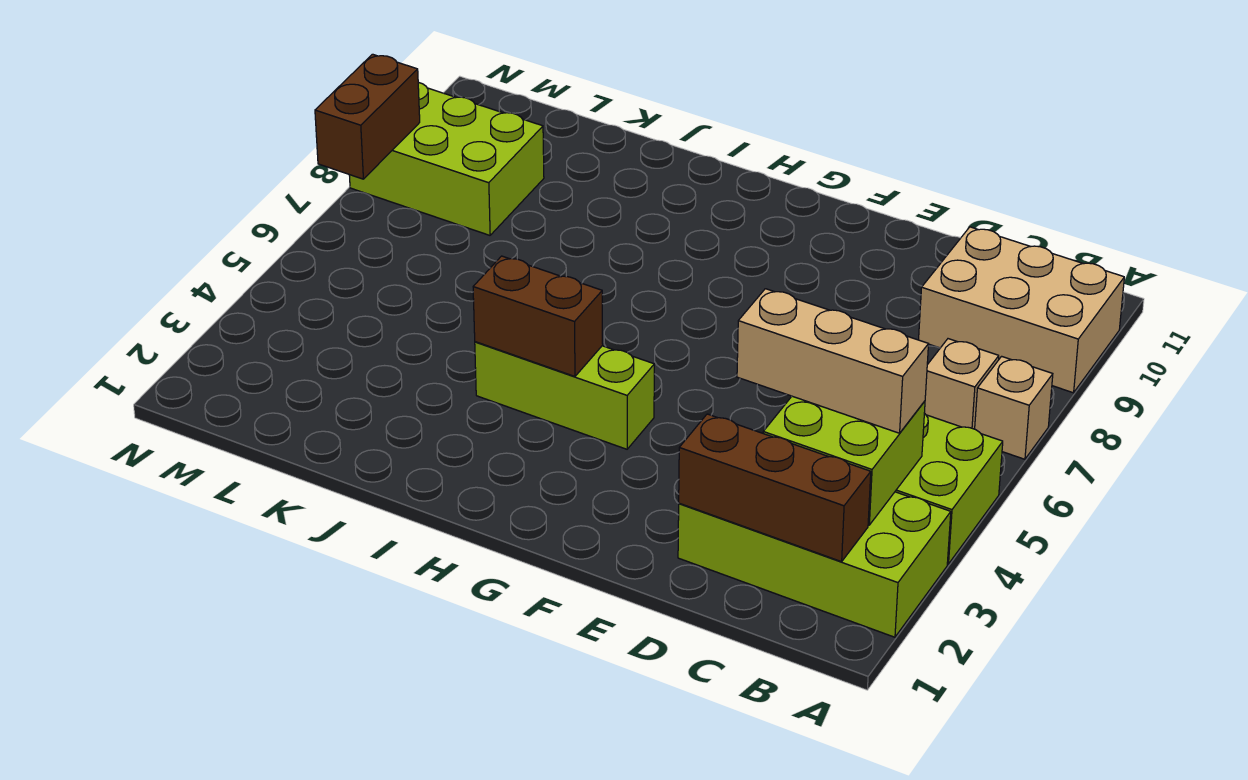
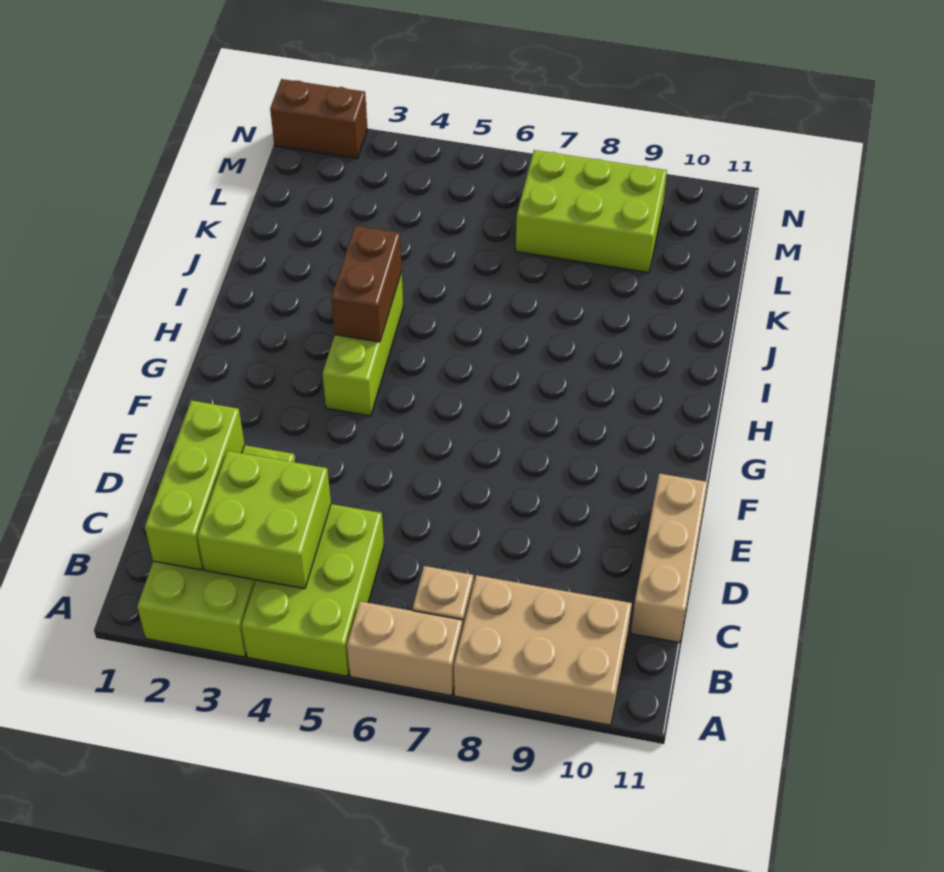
tan brick A7 level 1 -> tan brick A6:A7 level 1
tan brick A9:C10 level 1 -> tan brick A8:B10 level 1
brown brick B2:D2 level 2 -> lime brick B2:D2 level 2
tan brick B4:D4 level 3 -> tan brick C11:E11 level 1
lime brick L8:N9 level 1 -> lime brick L7:M9 level 1
brown brick N7:N8 level 2 -> brown brick N1:N2 level 1

